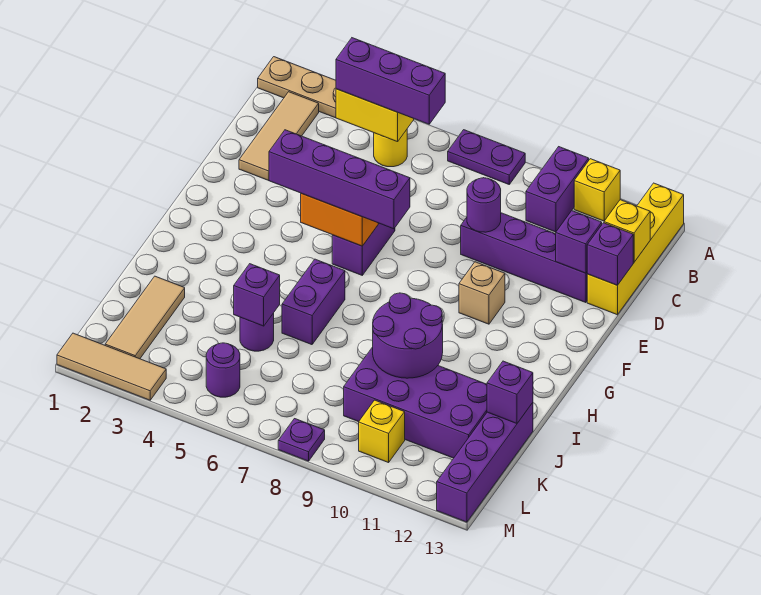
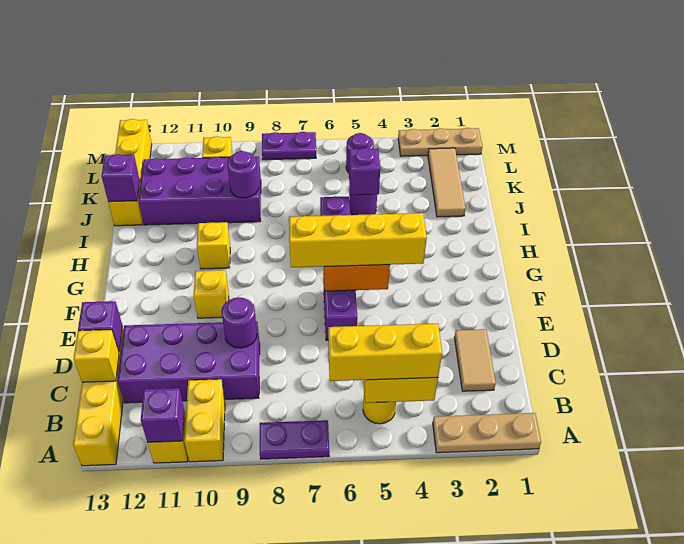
purple brick A10:B10 level 1 -> yellow brick A10:B10 level 1
tan tile B2:D2 level 1 -> tan tile C2:D2 level 1
purple brick B4:B6 level 3 -> yellow brick B4:B6 level 3
purple brick D9:D12 level 1 -> purple brick C9:D12 level 1
purple brick D12 level 2 -> purple brick A11 level 2
purple brick F4:F7 level 3 -> yellow brick F4:F7 level 3
tan brick F10 level 1 -> yellow brick F10 level 1
none -> yellow brick H10 level 1
purple round brick I9:J10 level 2 -> purple round brick J9 level 2
purple brick J13:M13 level 1 -> yellow brick J13:M13 level 1
tan tile M1:M3 level 1 -> tan plate M1:M3 level 1
purple plate M8 level 1 -> purple plate M7:M8 level 1

